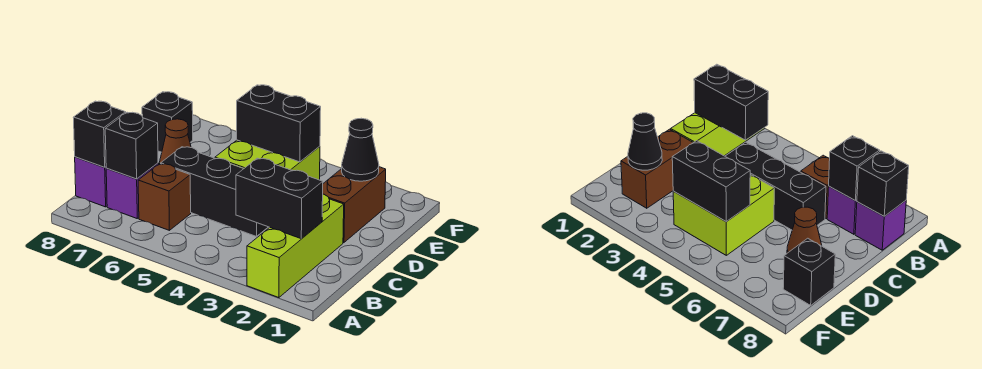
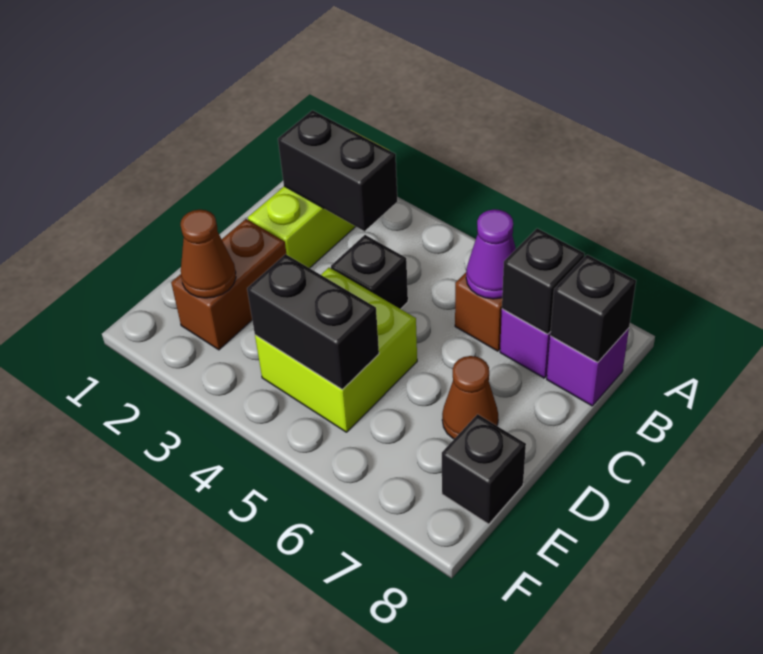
none -> purple cone B6 level 2
black brick C4:C6 level 1 -> black brick C4 level 1
black cone E2 level 2 -> brown cone E2 level 2

